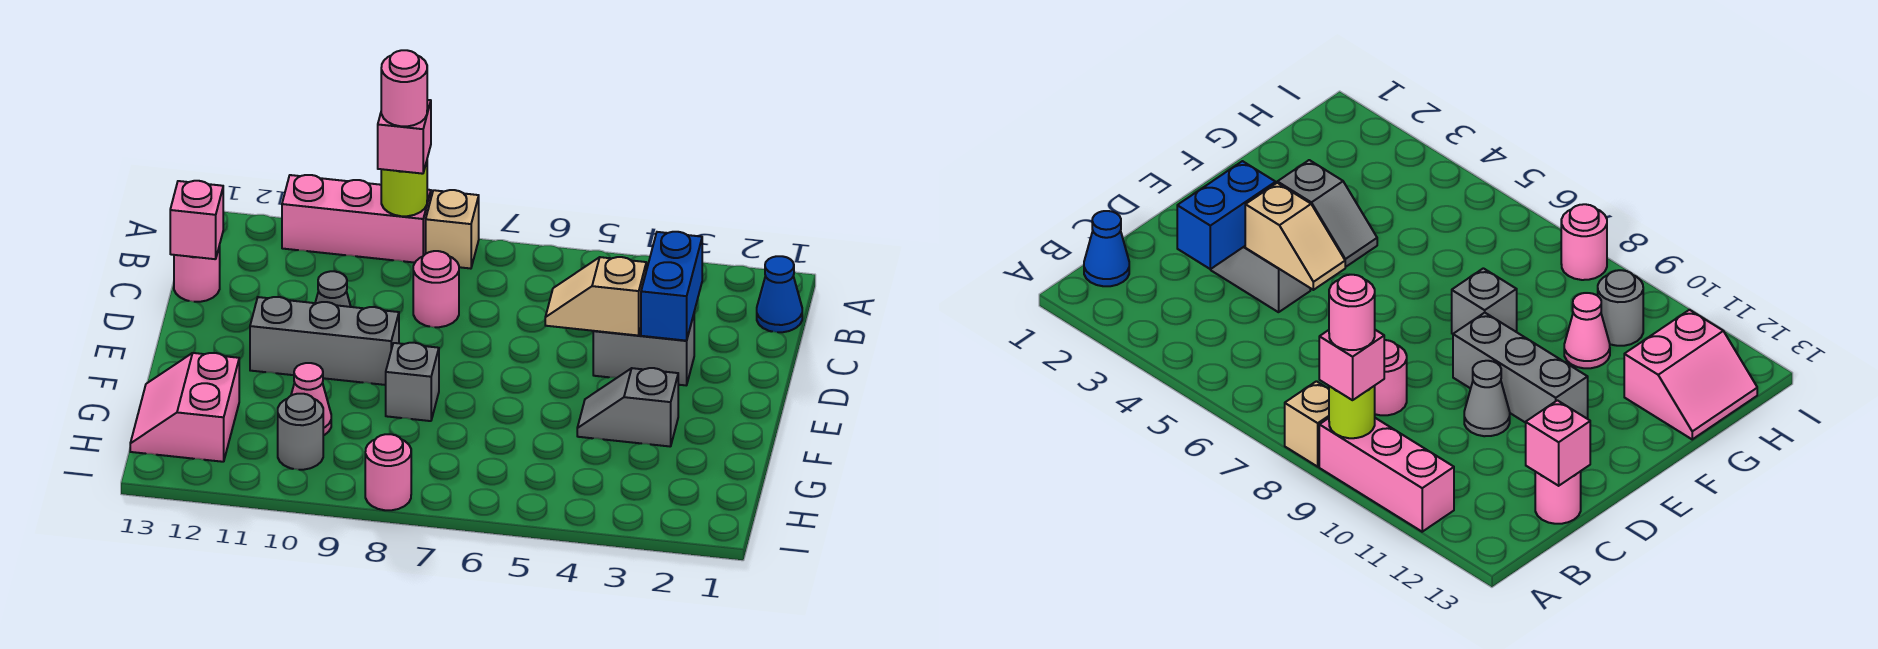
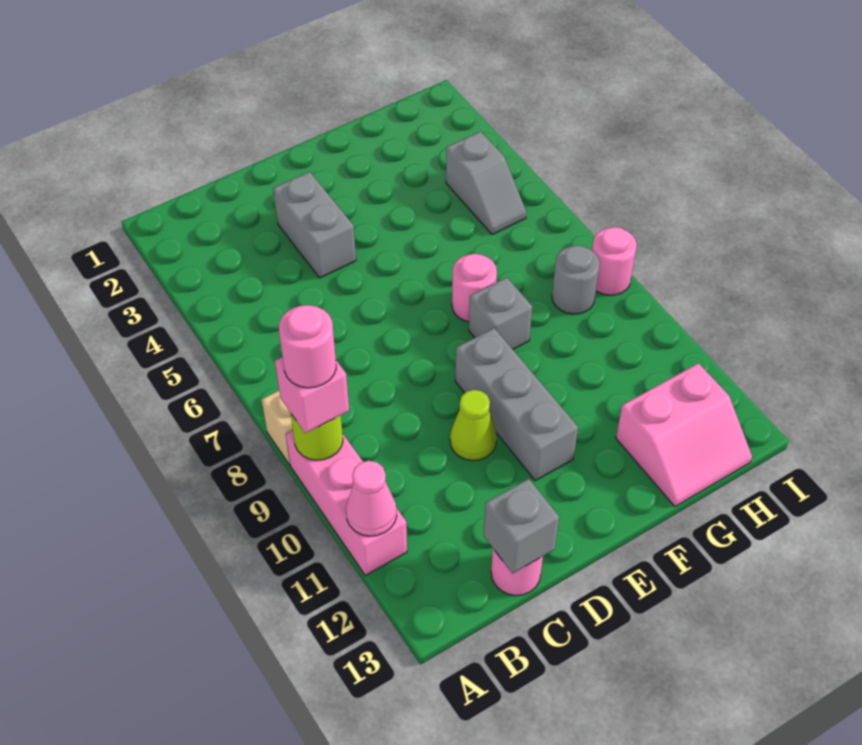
blue cone B1 level 1 -> none
blue brick C3:D3 level 2 -> none
pink round brick C8 level 1 -> pink round brick F7 level 1
pink brick C13 level 2 -> grey brick C13 level 2
tan slope D4:D5 level 2 top 4 -> none
grey cone D10 level 1 -> lime cone D10 level 1
grey slope F3:F4 level 1 top 3 -> grey slope H4:H5 level 1 top 4
pink cone G10 level 1 -> pink cone A11 level 2
grey round brick H10 level 1 -> grey round brick H8 level 1

